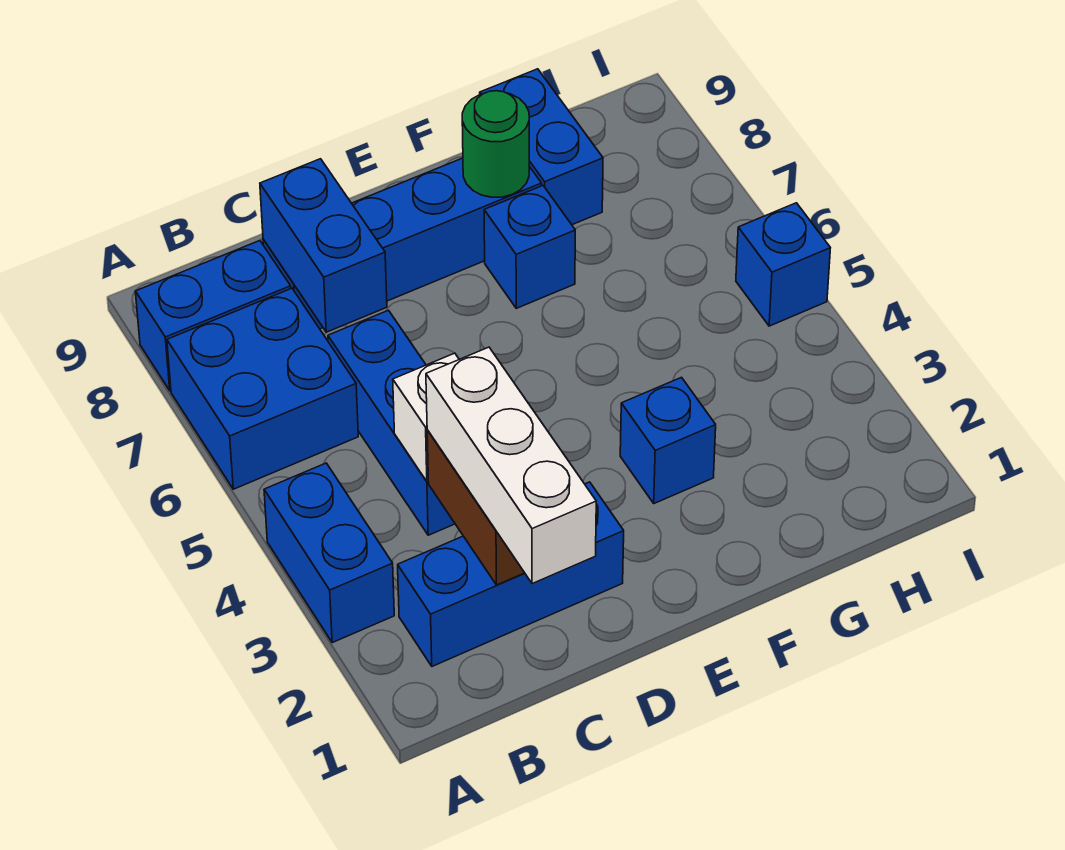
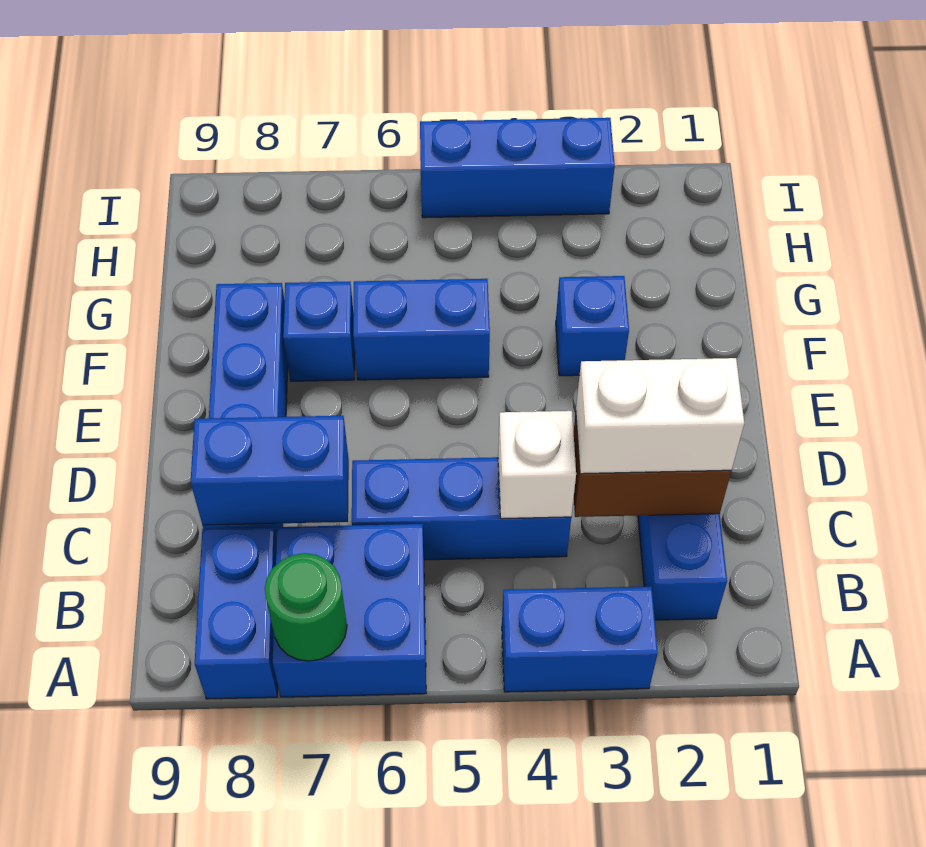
white brick C1:C3 level 3 -> white brick C2:C3 level 3
green round brick F8 level 2 -> green round brick A7 level 2
blue brick G8:G9 level 1 -> blue brick F5:F6 level 1
blue brick I5 level 1 -> blue brick I3:I5 level 1

